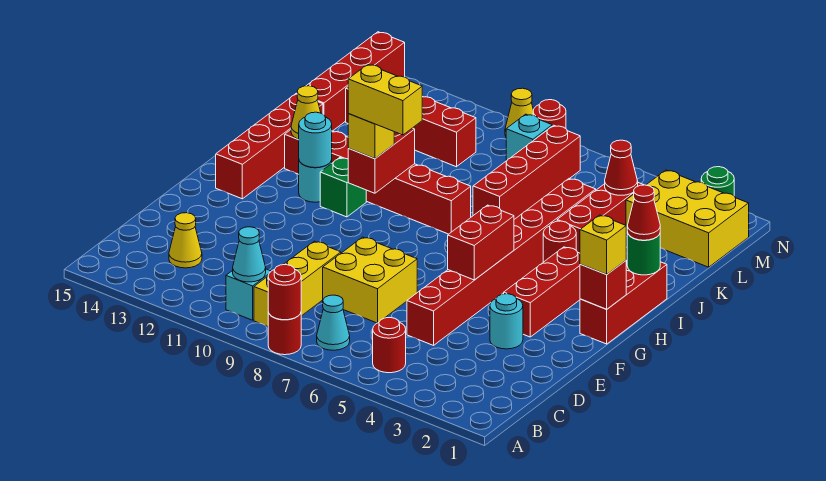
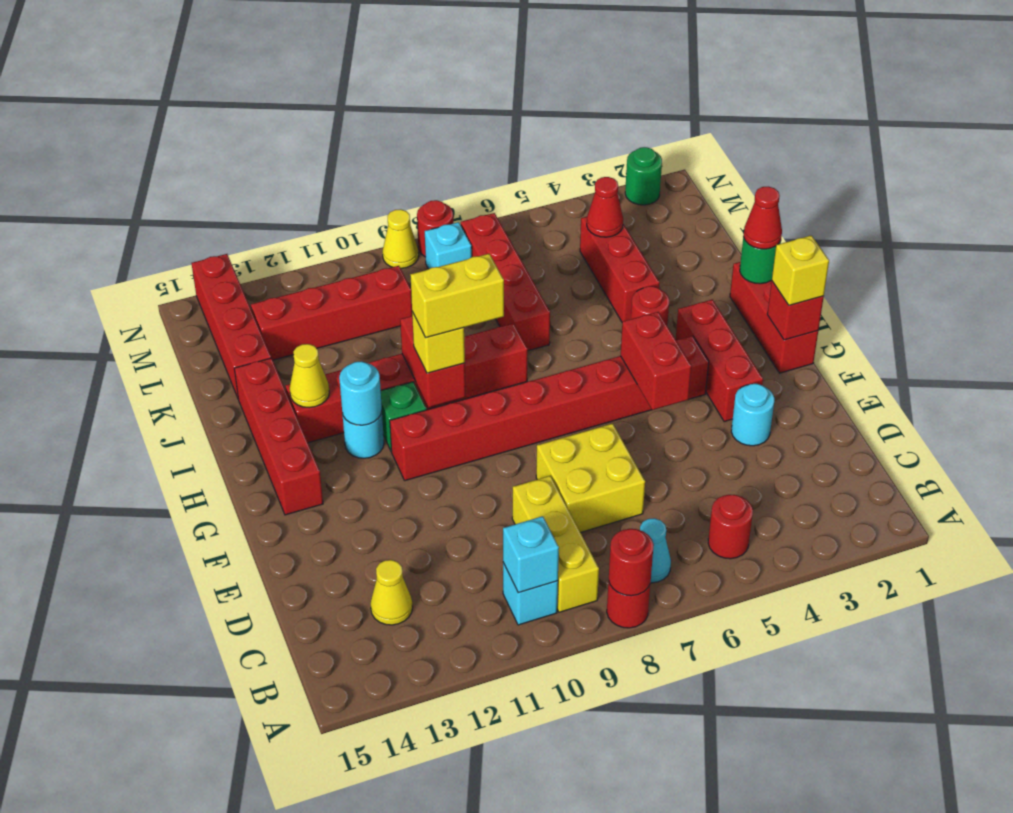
cyan cone B10 level 2 -> cyan brick B10 level 2
red brick D5:K5 level 1 -> red brick G4:G11 level 1
yellow brick L1:M3 level 1 -> none

